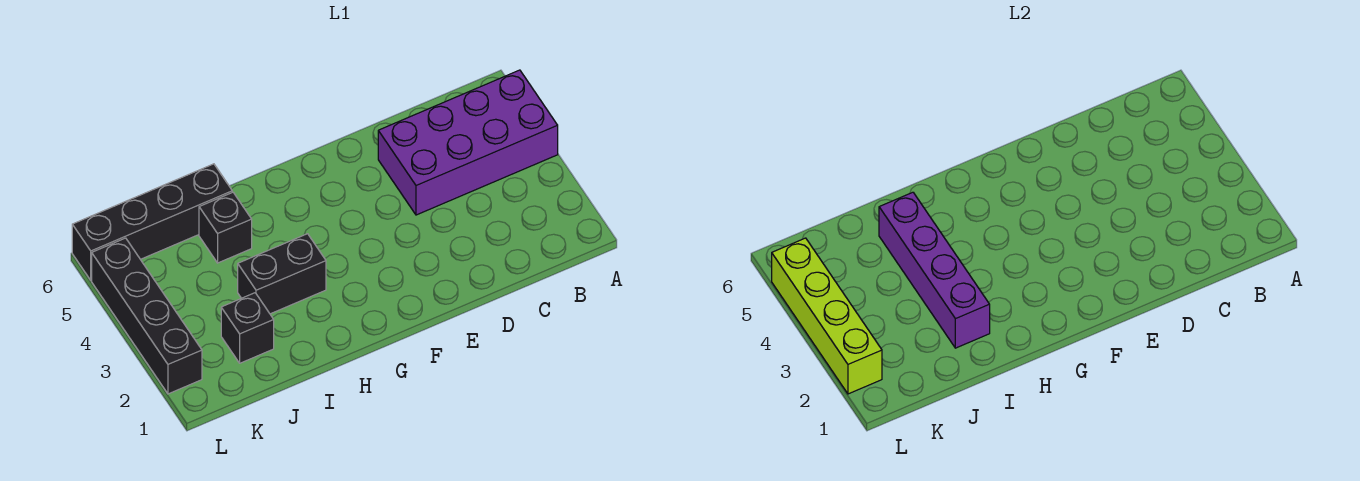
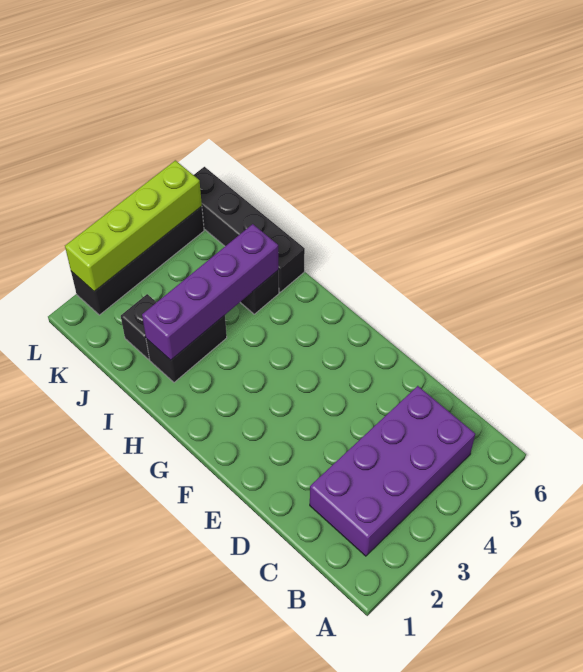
purple brick A4:D5 level 1 -> purple brick B2:C5 level 1
black brick H3:I3 level 1 -> black brick I2:I3 level 1

